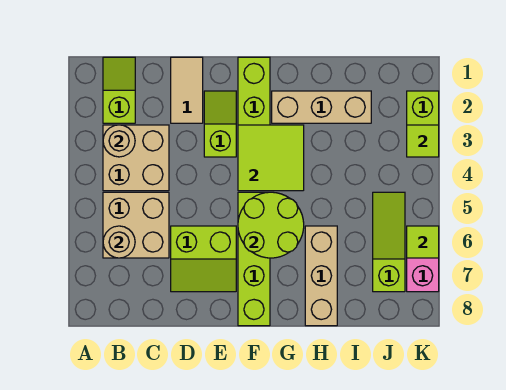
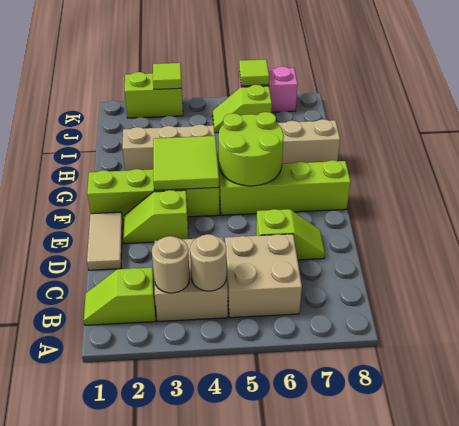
tan round brick B6 level 2 -> tan round brick B4 level 2
tan tile D1:D2 level 1 -> tan tile D1:E1 level 1
lime slope D6:E7 level 1 top 6 -> lime slope D6:D7 level 1 top 6
tan brick G2:I2 level 1 -> tan brick H2:H4 level 1
lime slope J5:J7 level 1 top 7 -> lime slope J5:J6 level 1 top 6

